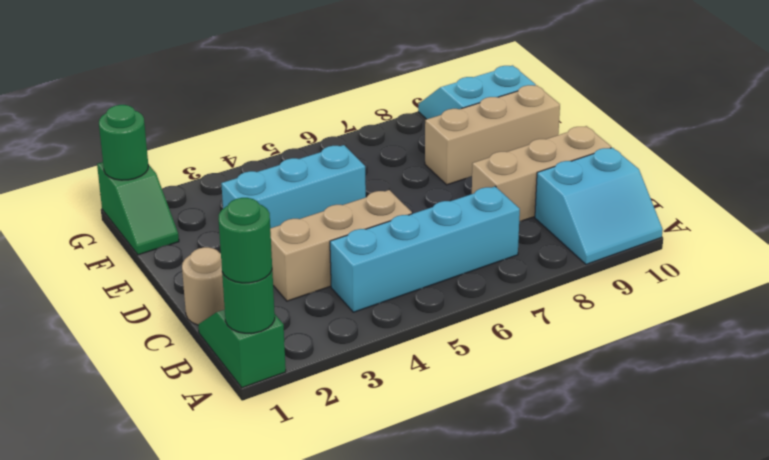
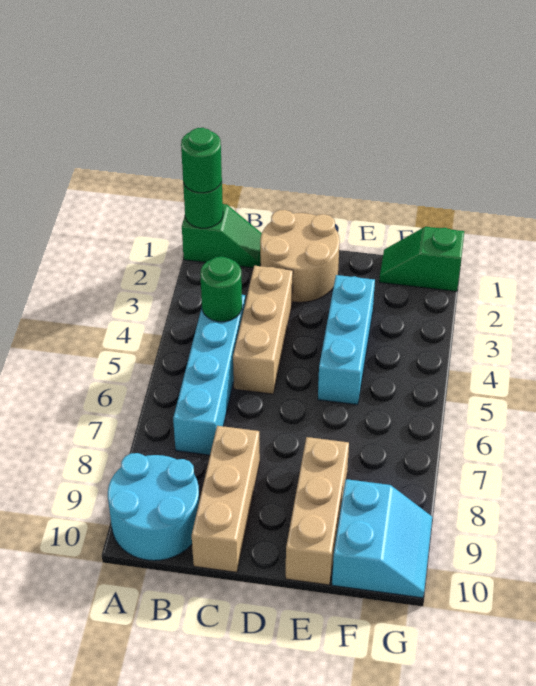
cyan slope A9:B10 level 1 top B -> cyan round brick A9:B10 level 1
tan round brick C1 level 1 -> tan round brick C1:D2 level 1
green round brick G1 level 2 -> green round brick B4 level 2

